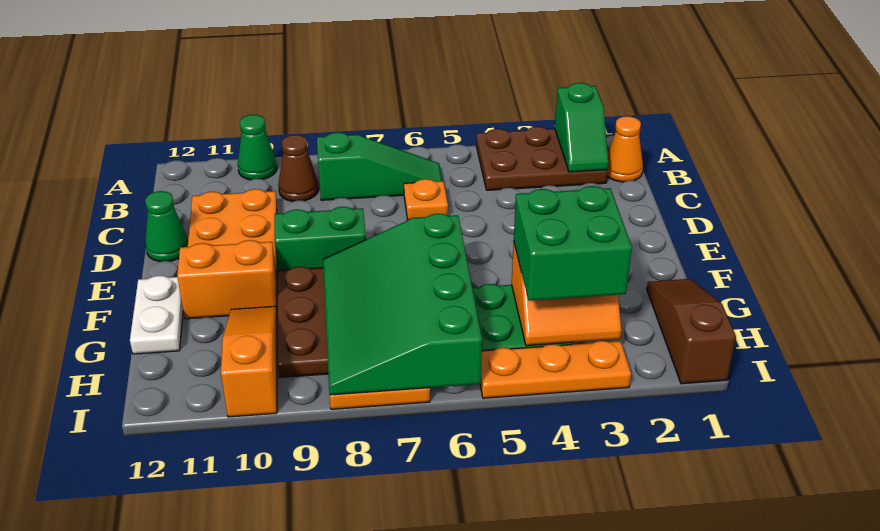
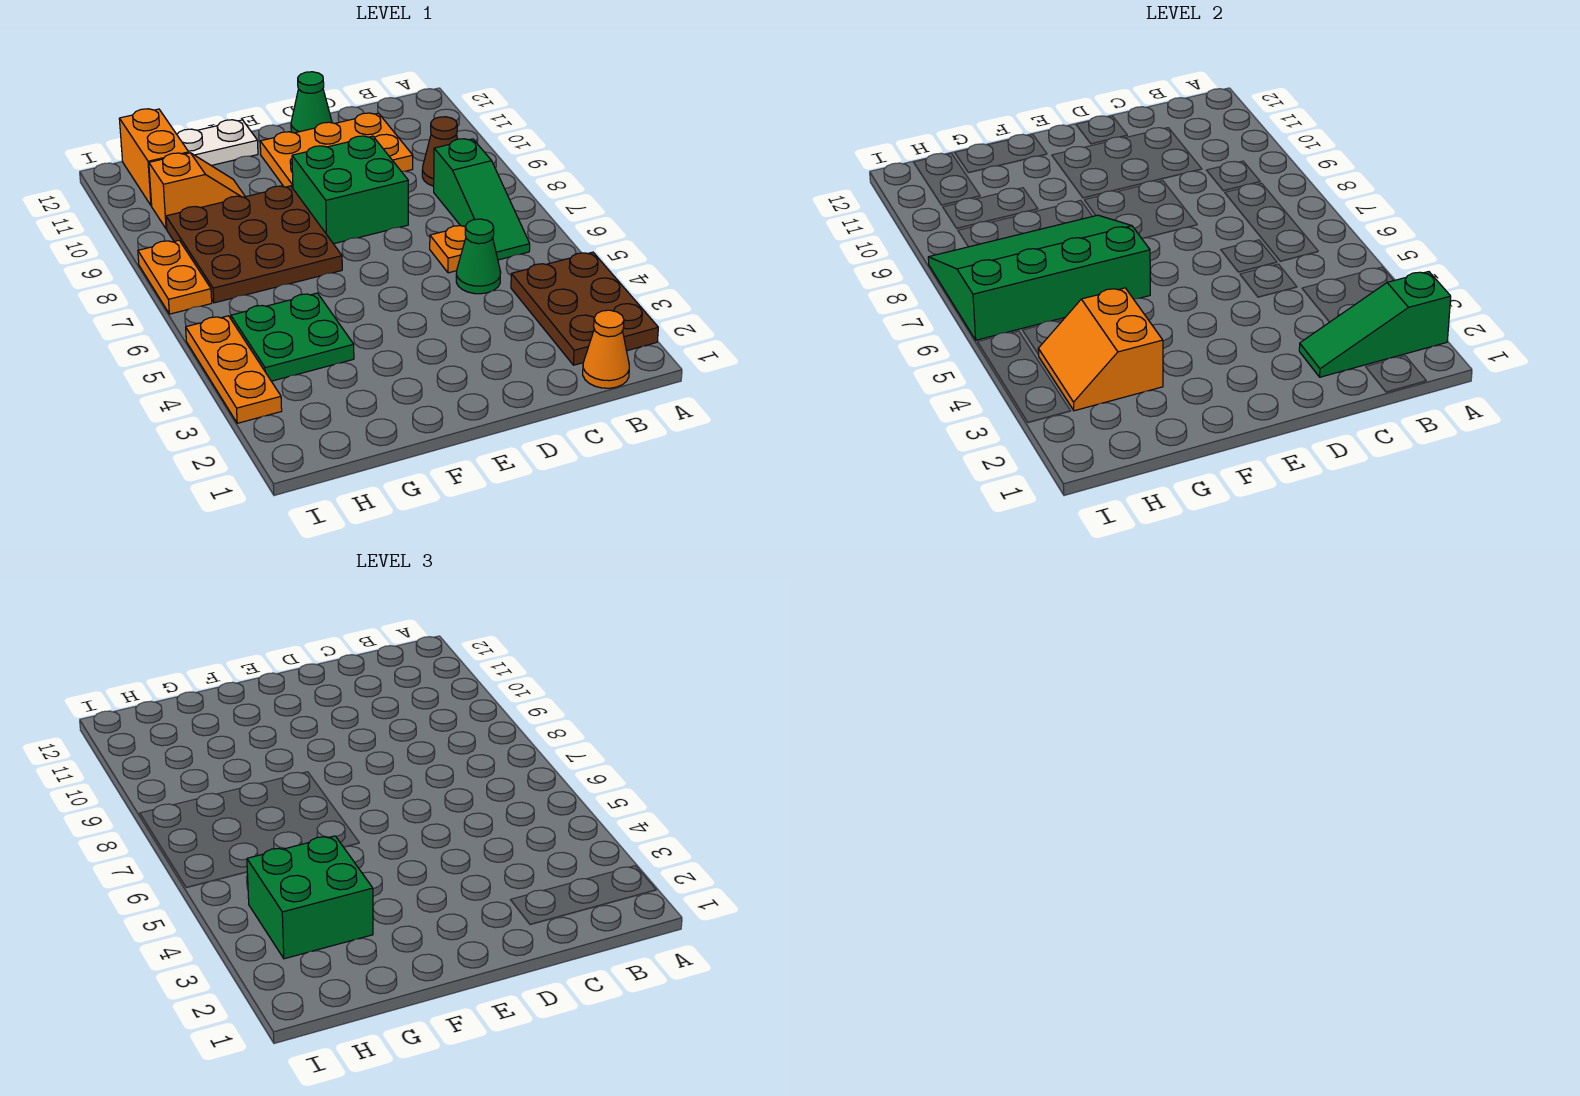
green slope A2:B2 level 2 top A -> green slope A2:C2 level 2 top A
green cone A10 level 1 -> green cone C5 level 1
green brick E8:E9 level 1 -> green brick D8:E9 level 1
orange brick F10:F11 level 1 -> orange brick H11:H12 level 1
brown slope G1:I1 level 1 top I -> none
orange slope G10:I10 level 1 top I -> orange slope G10:H10 level 1 top H

